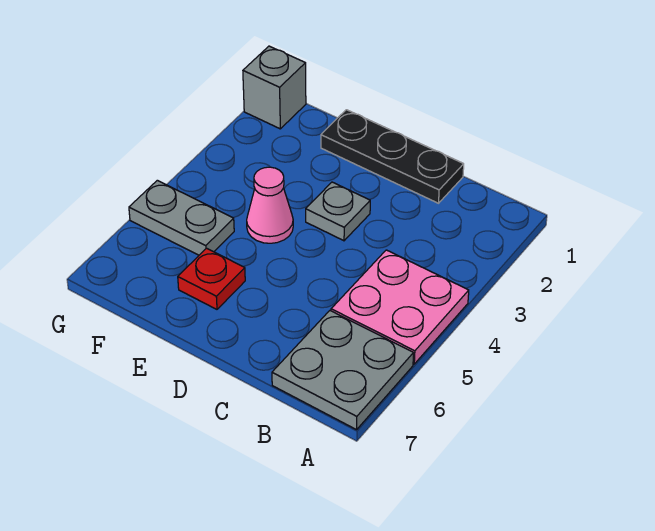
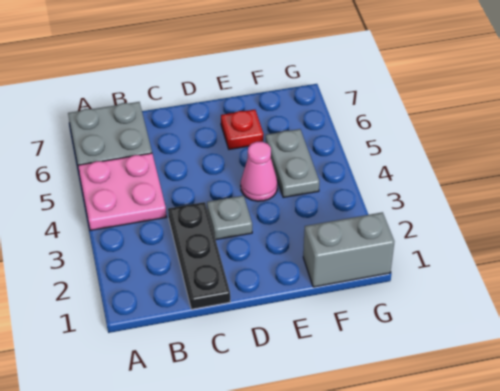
black plate C1:E1 level 1 -> black plate C1:C3 level 1
grey plate F5:G5 level 1 -> grey plate F4:F5 level 1
grey brick G1 level 1 -> grey brick F1:G1 level 1

